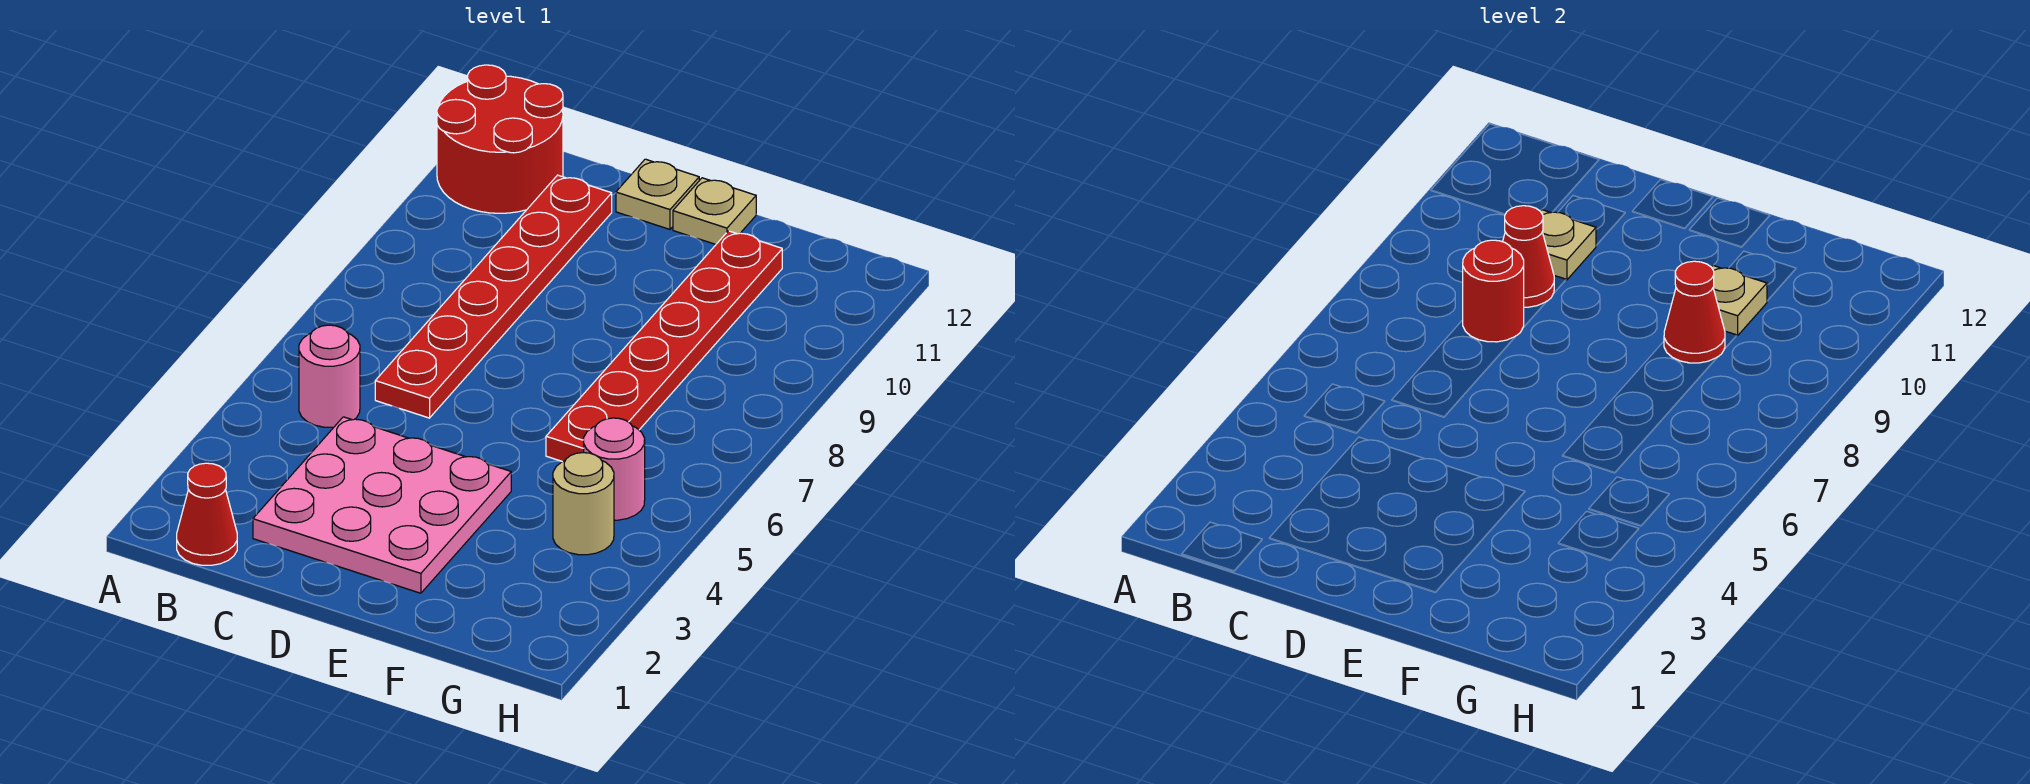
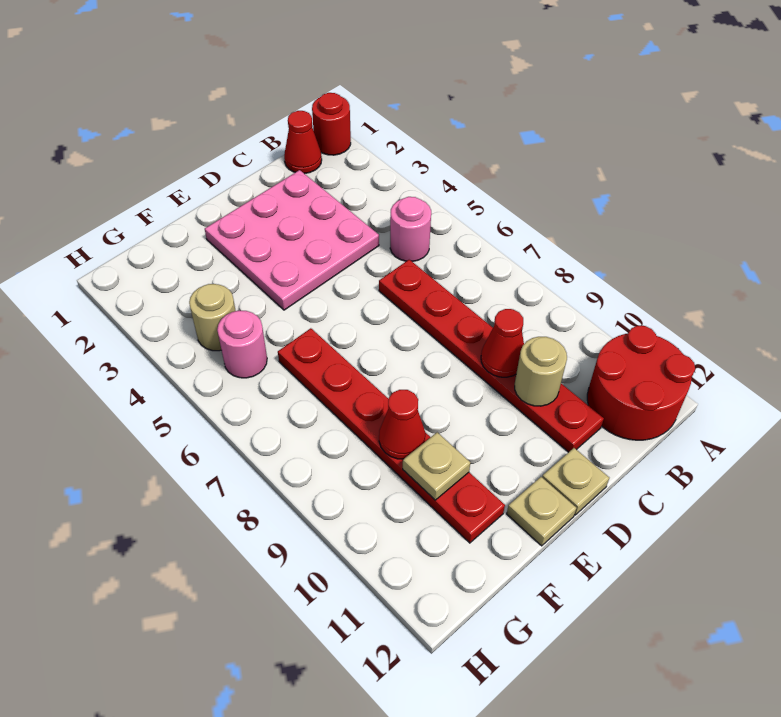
red round brick C8 level 2 -> red round brick A1 level 1
tan plate C10 level 2 -> tan round brick C10 level 2

